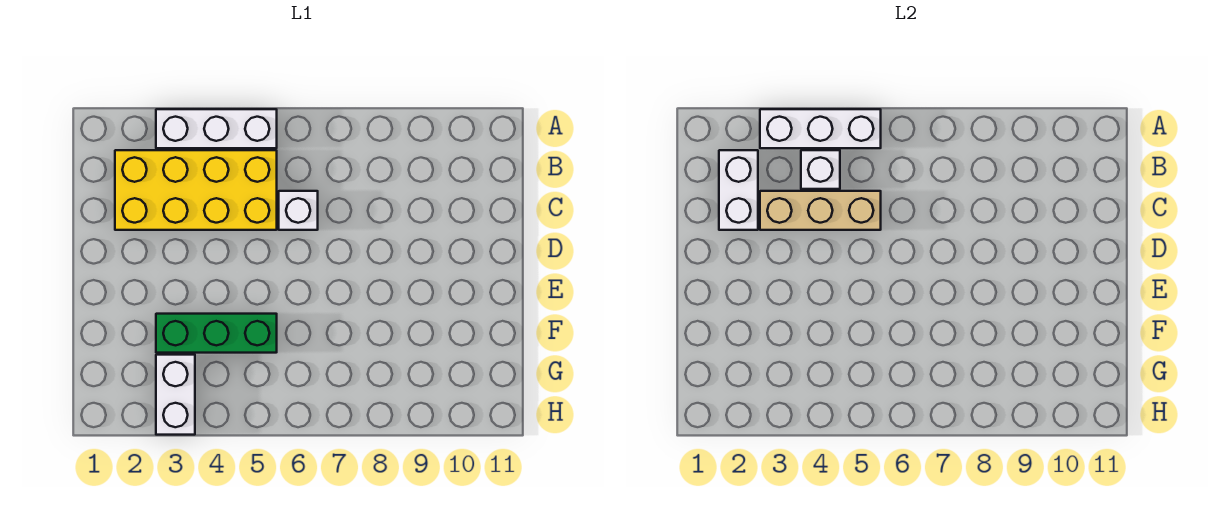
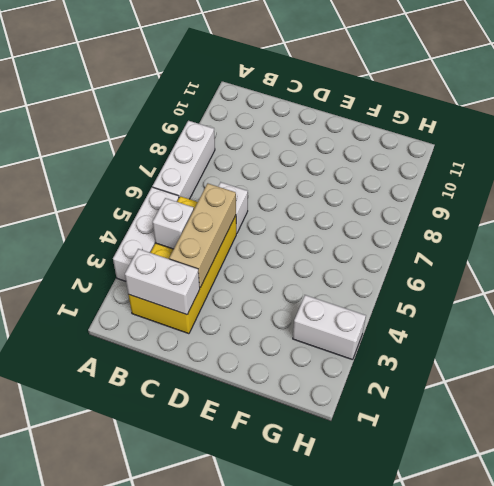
white brick A3:A5 level 2 -> white brick A6:A8 level 1
green brick F3:F5 level 1 -> none

